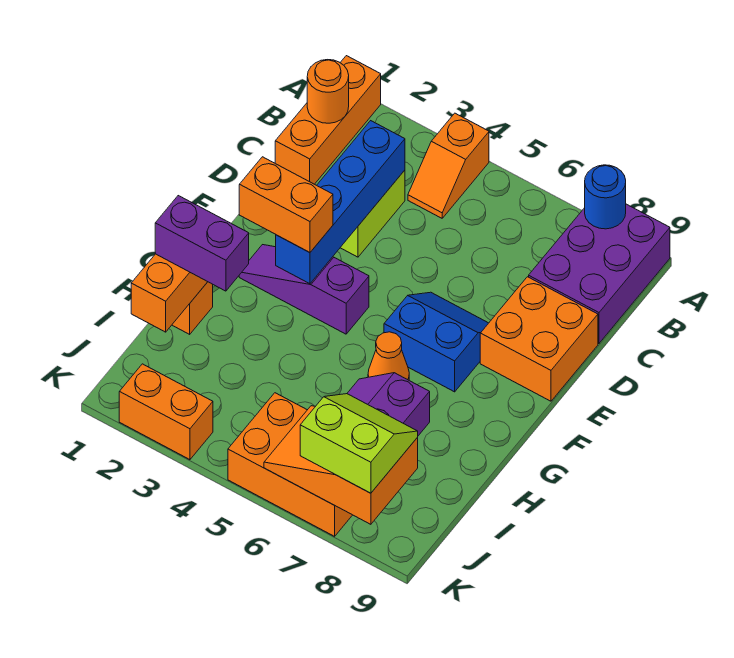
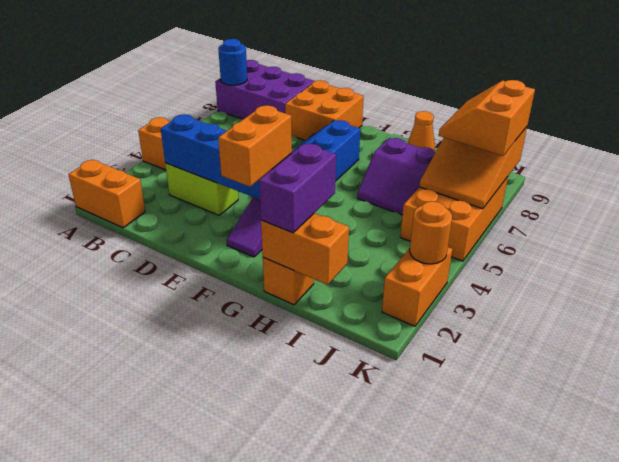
orange brick A1:C1 level 1 -> orange brick A1:B1 level 1
orange round brick B1 level 2 -> orange round brick K3 level 2
orange cone G6 level 1 -> orange cone H9 level 1
lime slope J7:K8 level 3 top K -> orange slope J7:K8 level 3 top K

